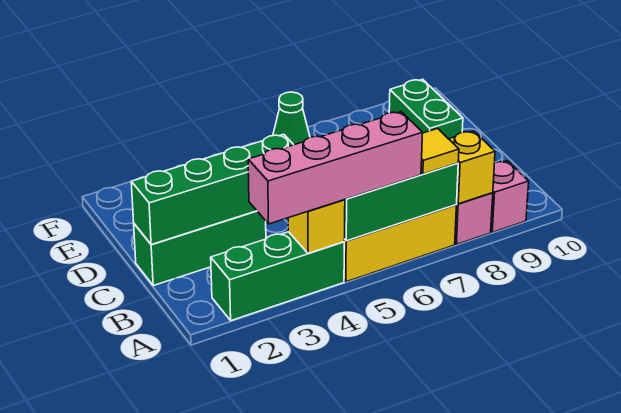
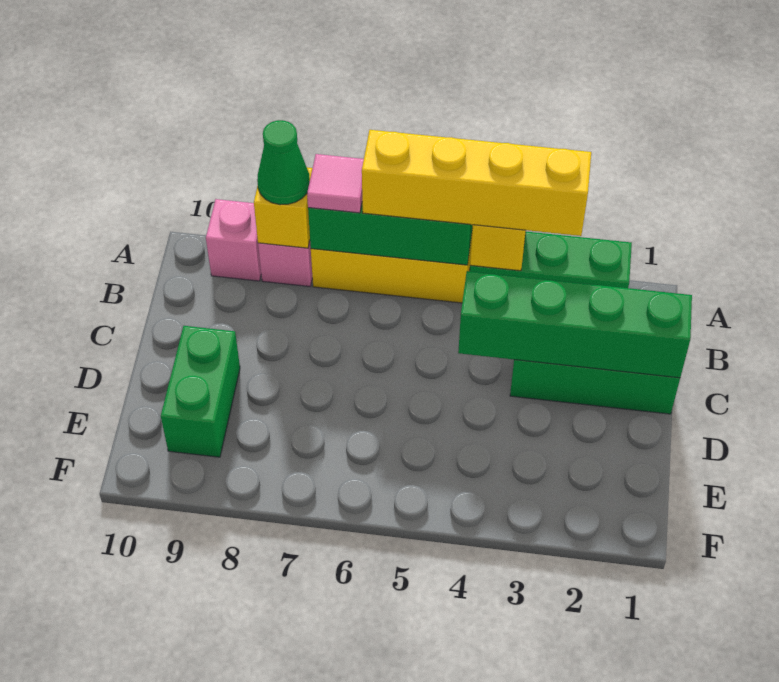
pink brick A3:A6 level 3 -> yellow brick A3:A6 level 3
yellow tile A7 level 3 -> pink tile A7 level 3
green cone F6 level 1 -> green cone A8 level 3

